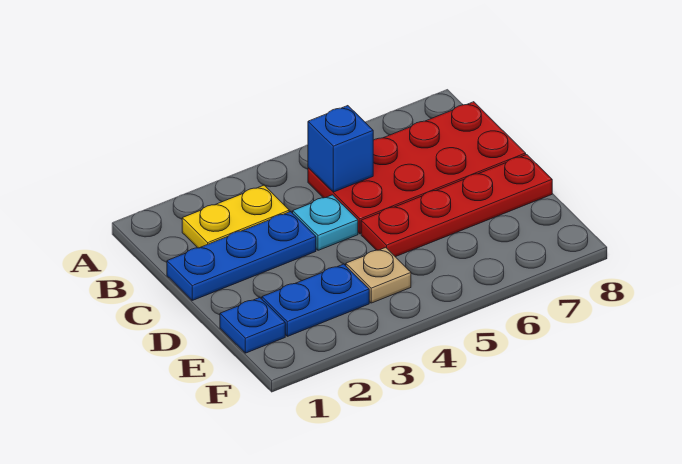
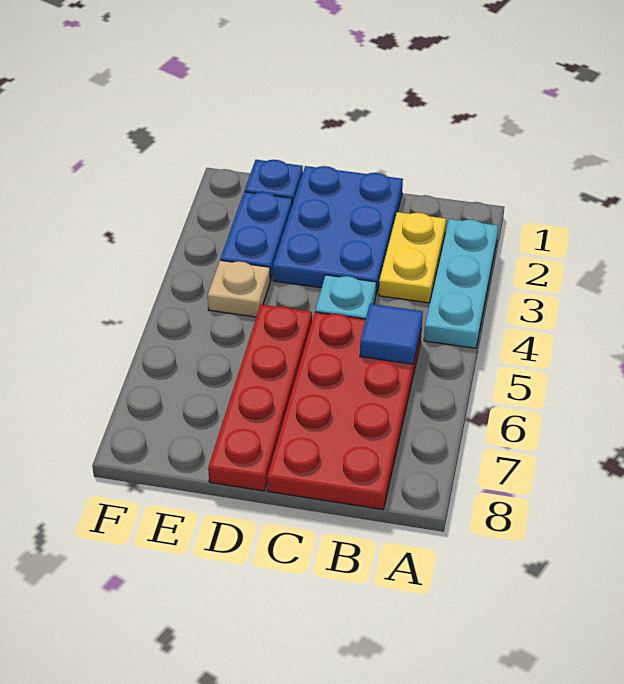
none -> cyan plate A2:A4 level 1
blue brick B5 level 2 -> blue tile B5 level 2
blue plate C1:C3 level 1 -> blue plate C1:D3 level 1

